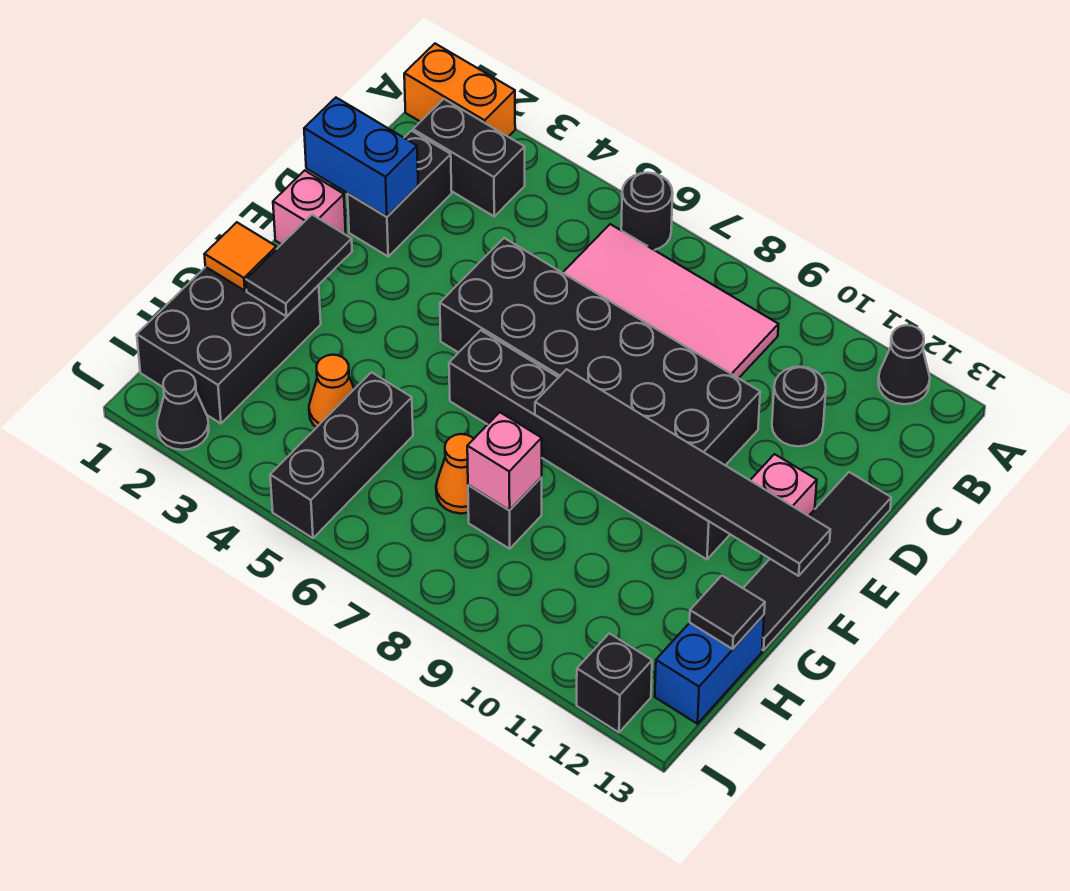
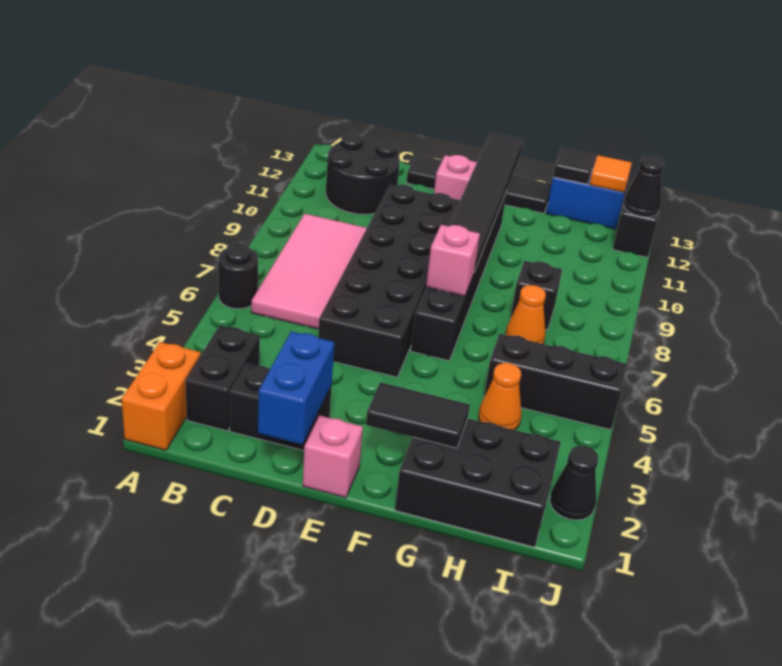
black cone A12 level 1 -> black cone J12 level 2
black round brick C11 level 1 -> black round brick B11:C12 level 1
orange tile G1 level 2 -> orange tile I13 level 2
pink brick H8 level 2 -> pink brick F7 level 2

